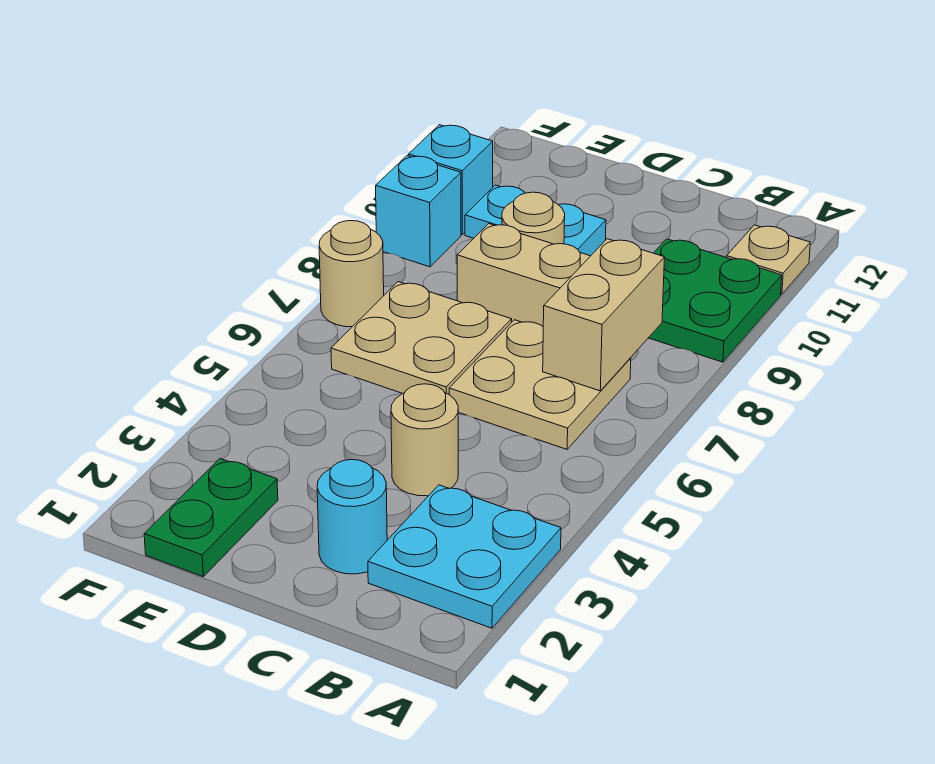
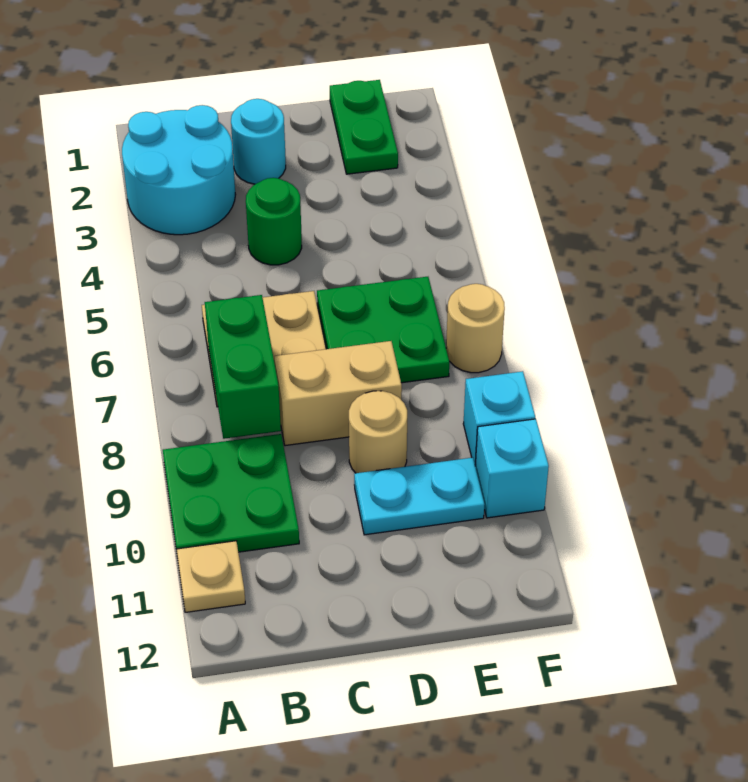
cyan plate A2:B3 level 1 -> cyan round brick A2:B3 level 1
tan brick B7:B8 level 2 -> green brick B7:B8 level 2
tan round brick C4 level 1 -> green round brick C4 level 1
tan plate D6:E7 level 1 -> green plate D6:E7 level 1

